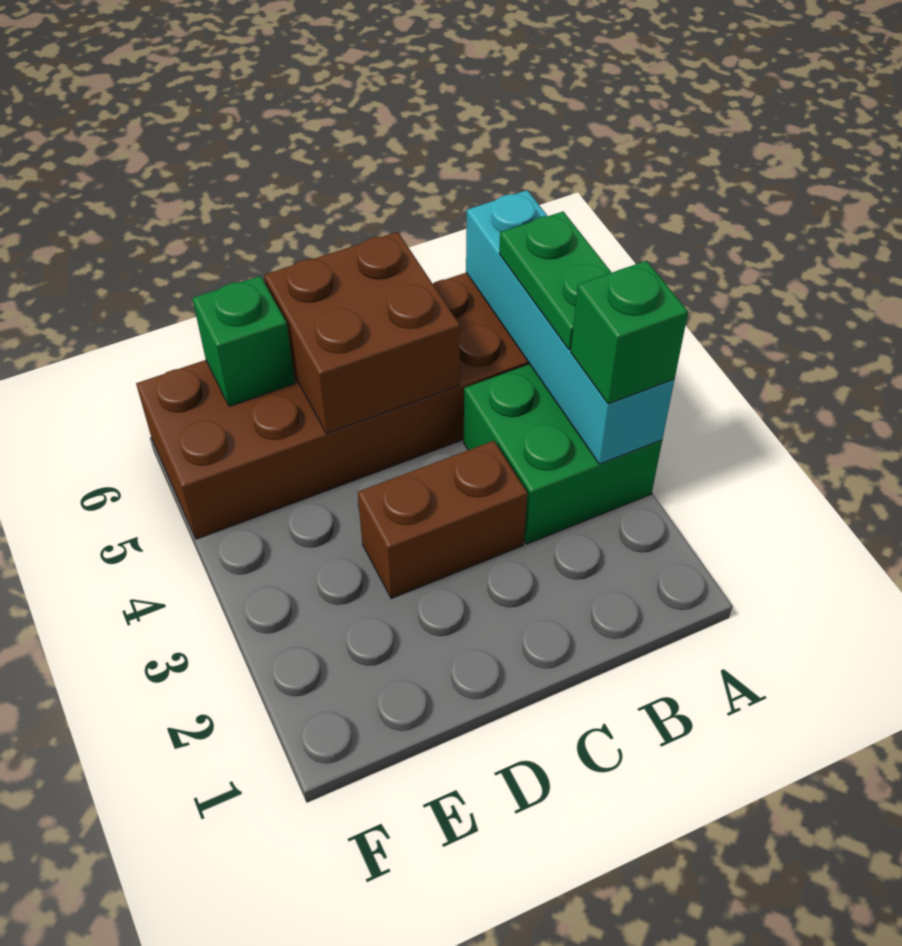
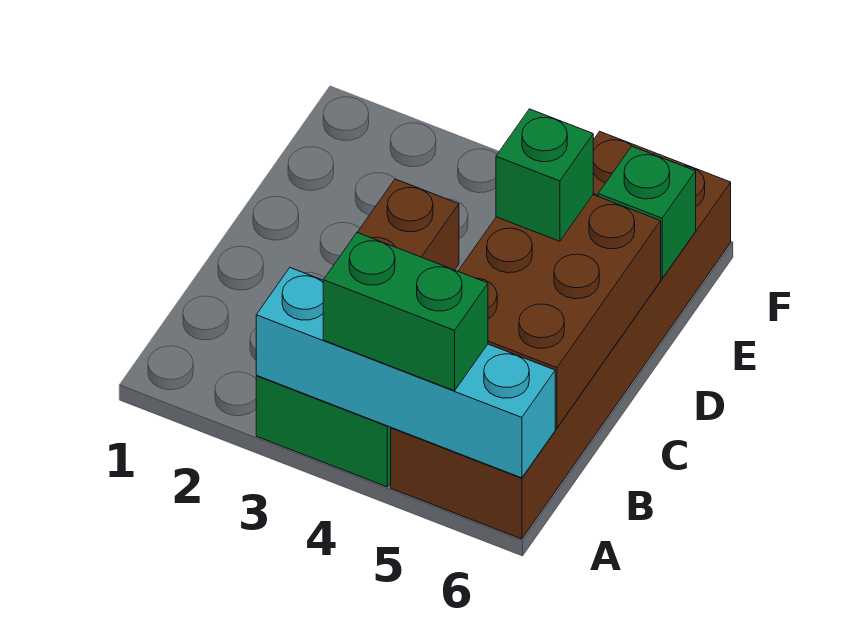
green brick A3 level 3 -> green brick D5 level 3
green plate A4:A5 level 3 -> green brick A4:A5 level 3
brown brick C5:D6 level 2 -> brown brick B5:D6 level 2

